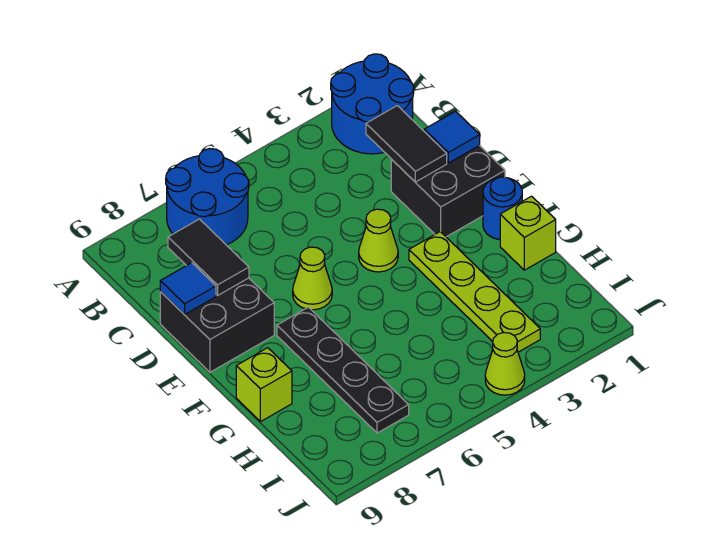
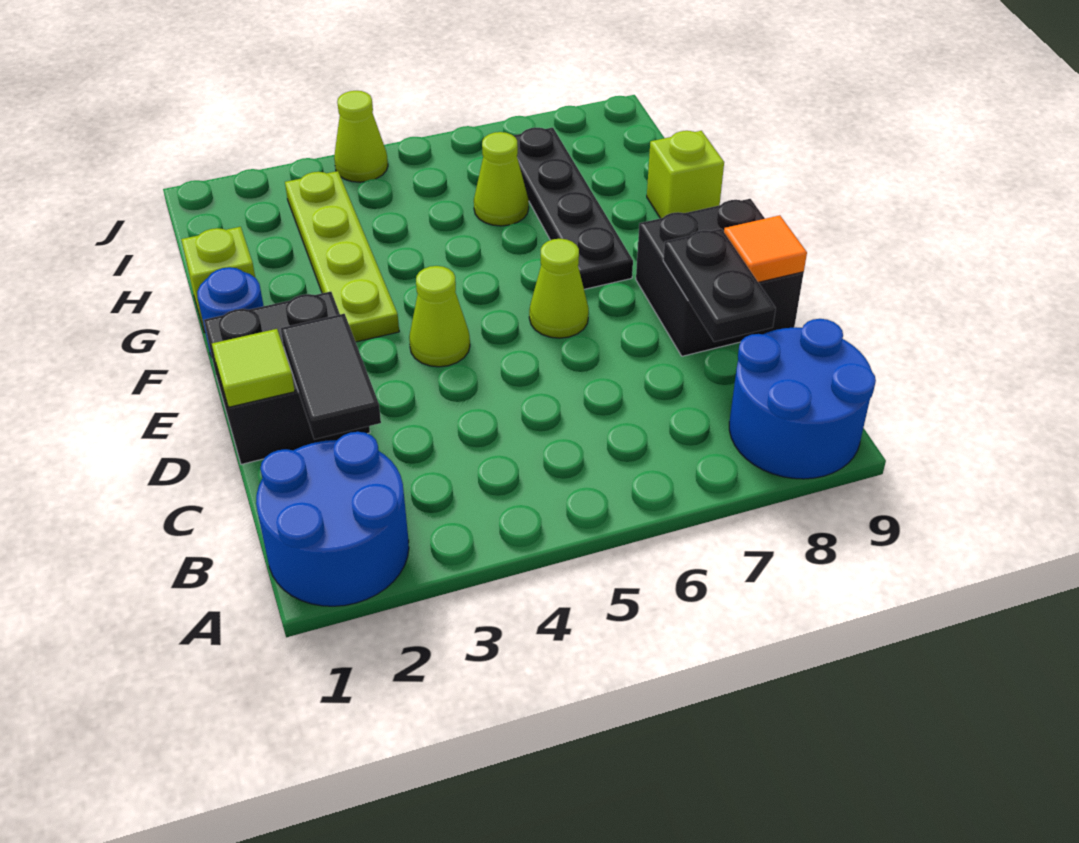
blue round brick A6:B7 level 1 -> blue round brick A8:B9 level 1
black tile C8:D8 level 2 -> black plate C8:D8 level 2
blue tile D1 level 2 -> lime tile D1 level 2
blue tile D9 level 2 -> orange tile D9 level 2
none -> lime cone H6 level 1

